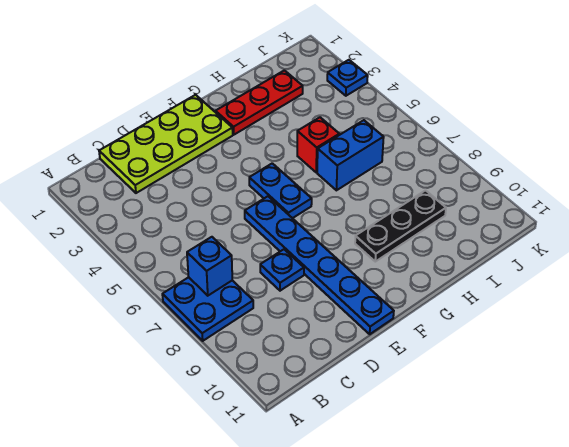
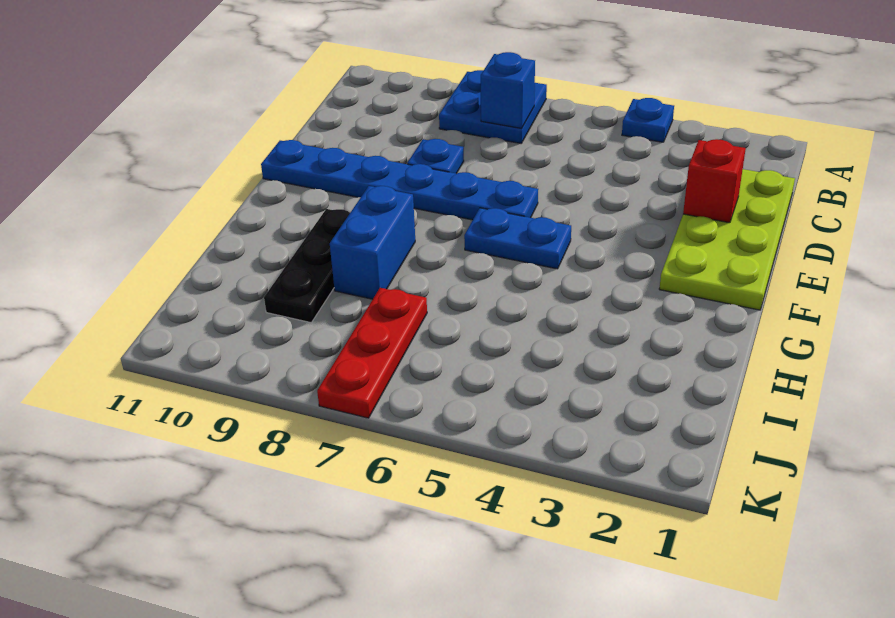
red plate G2:I2 level 1 -> red plate I7:K7 level 1
red brick H5 level 1 -> red brick D2 level 2
blue brick H6:I6 level 1 -> blue brick G8:H8 level 1
blue plate K3 level 1 -> blue plate A4 level 1

